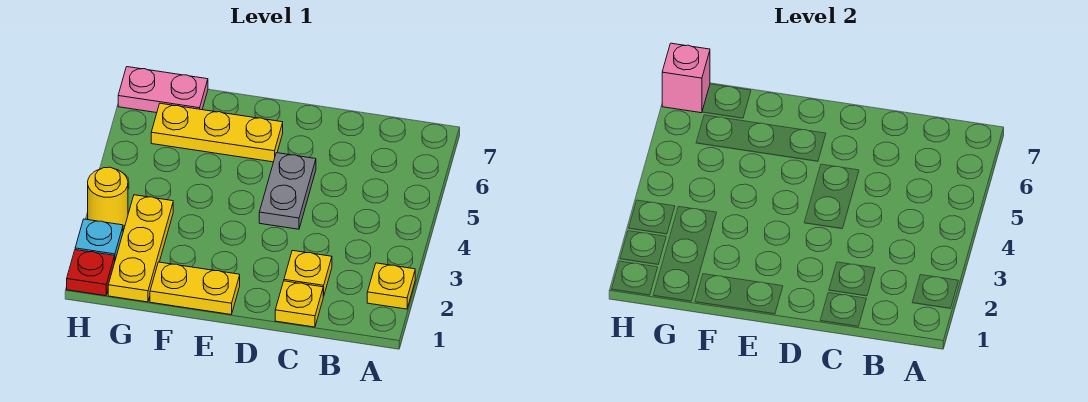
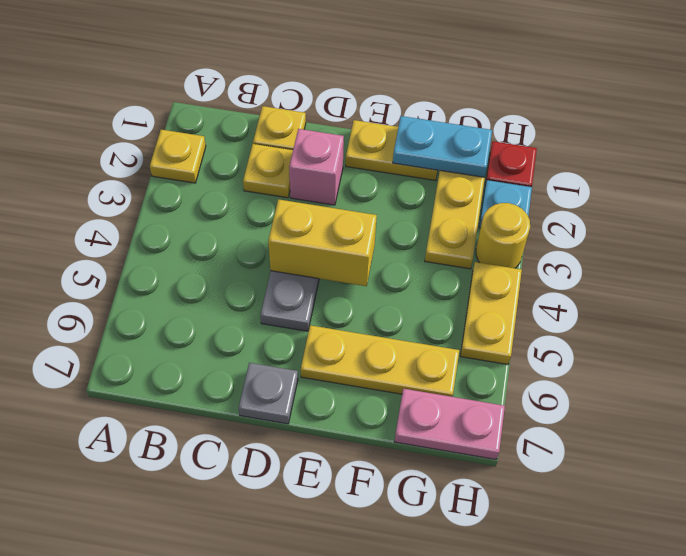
none -> yellow brick D4:E4 level 2
none -> grey plate D7 level 1
none -> cyan plate F1:G1 level 2
none -> yellow plate H4:H5 level 1
pink brick H7 level 2 -> pink brick D2 level 1

